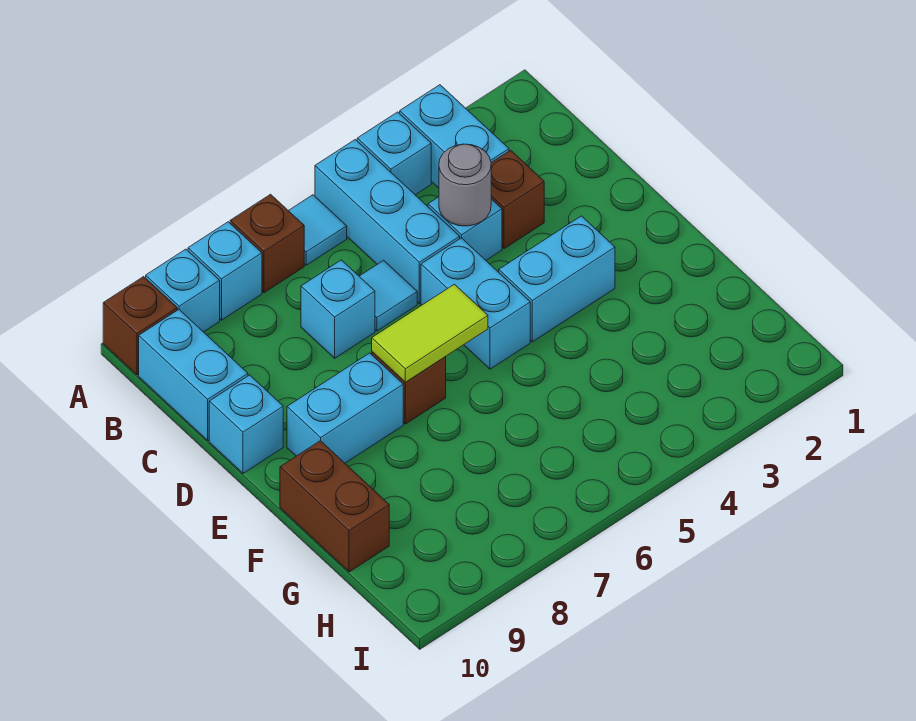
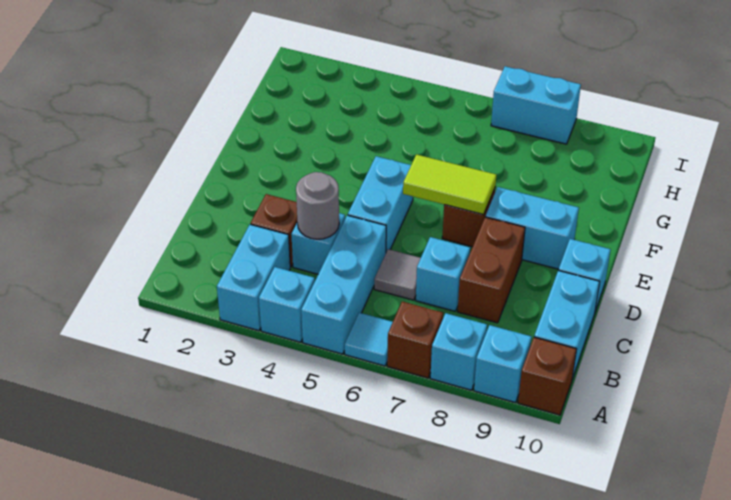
cyan tile C6 level 1 -> grey tile C6 level 1
cyan brick E3:E4 level 1 -> cyan brick I7:I8 level 1
brown brick F10:G10 level 1 -> brown brick C8:D8 level 1

